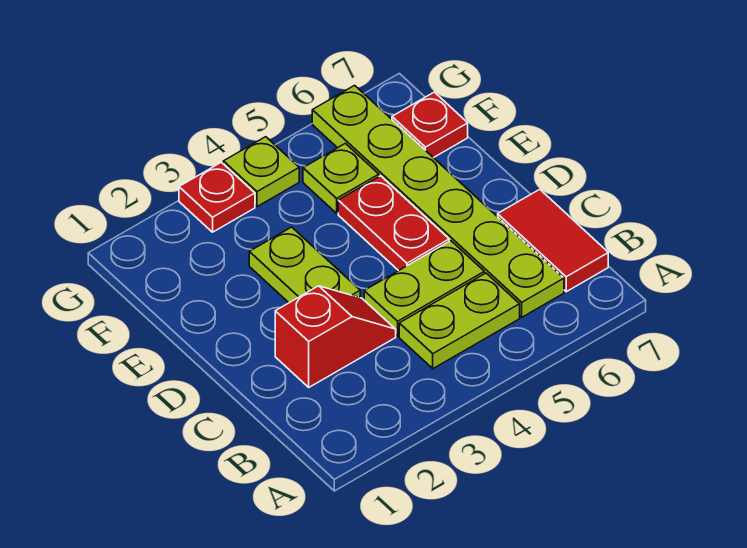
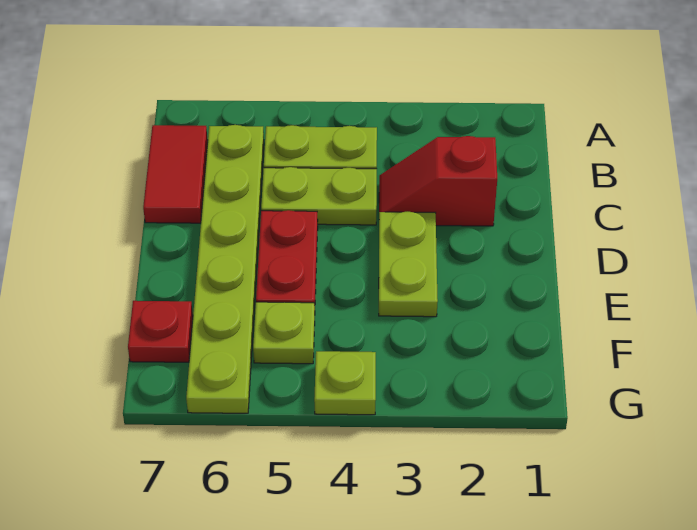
red plate G3 level 1 -> none

